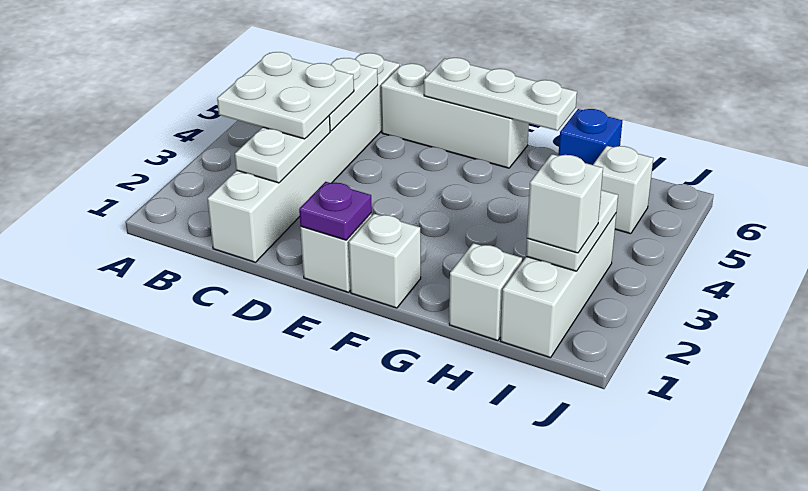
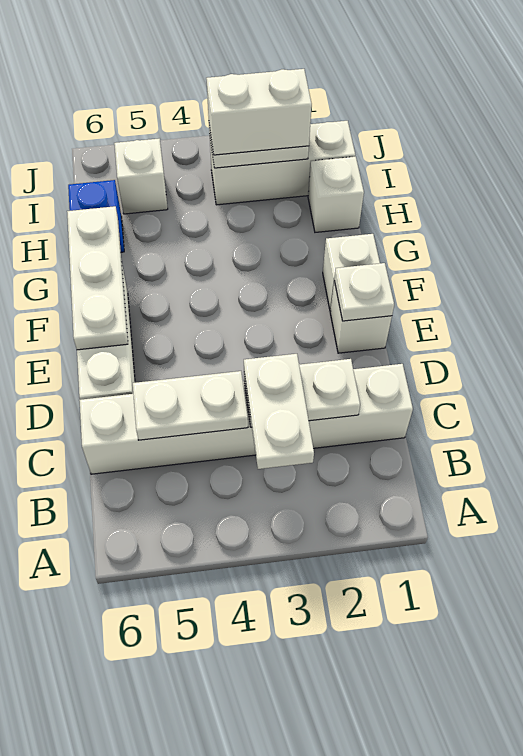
white plate B3:C4 level 3 -> white plate B3:C3 level 3
purple plate E1 level 2 -> white plate E1 level 2
white brick I2 level 3 -> white brick I2:I3 level 3

